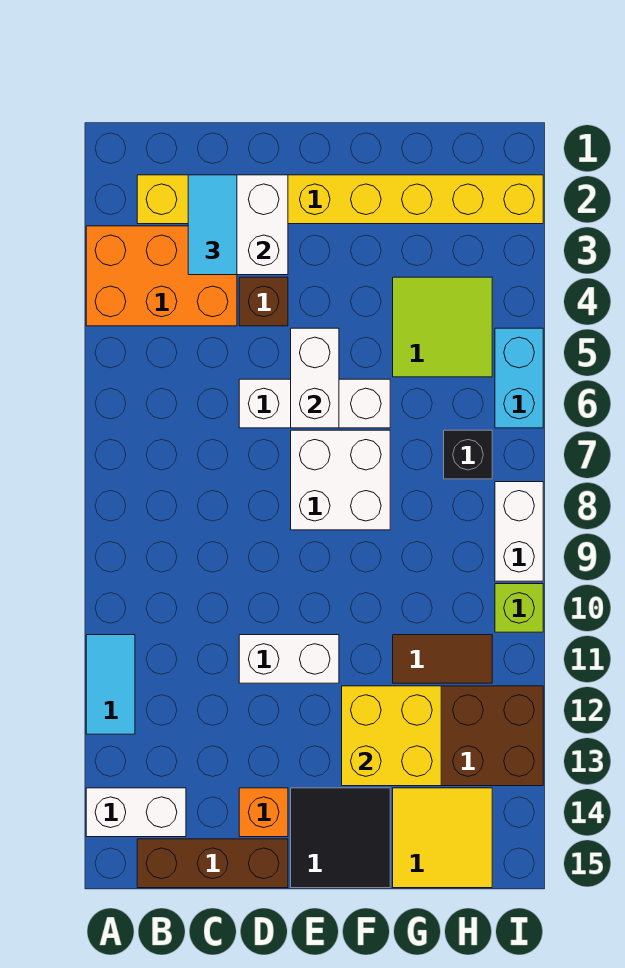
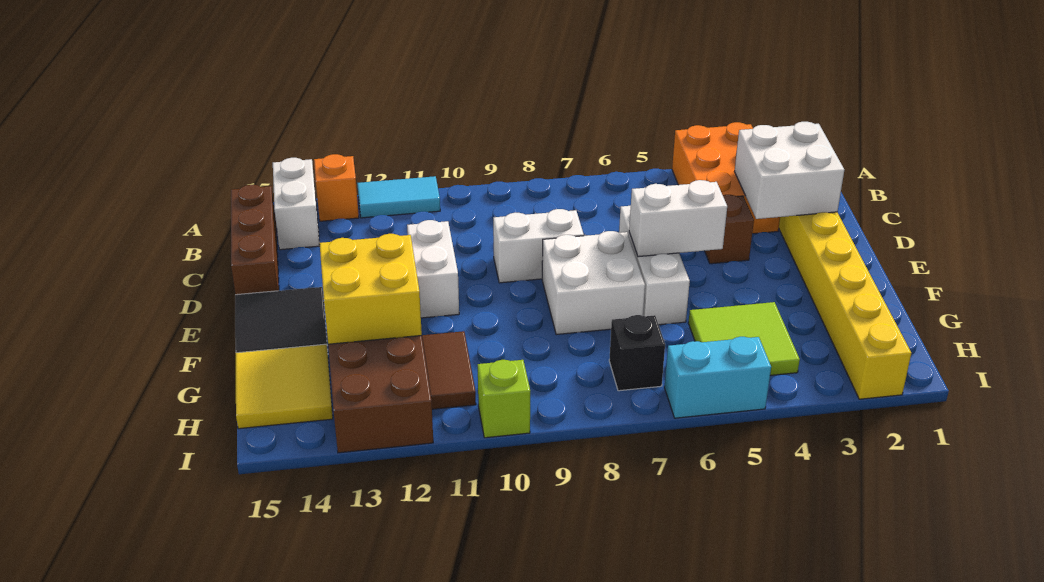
cyan tile C2:C3 level 3 -> none
orange brick D14 level 1 -> orange brick A13 level 1
white brick I8:I9 level 1 -> white brick D8:D9 level 1

